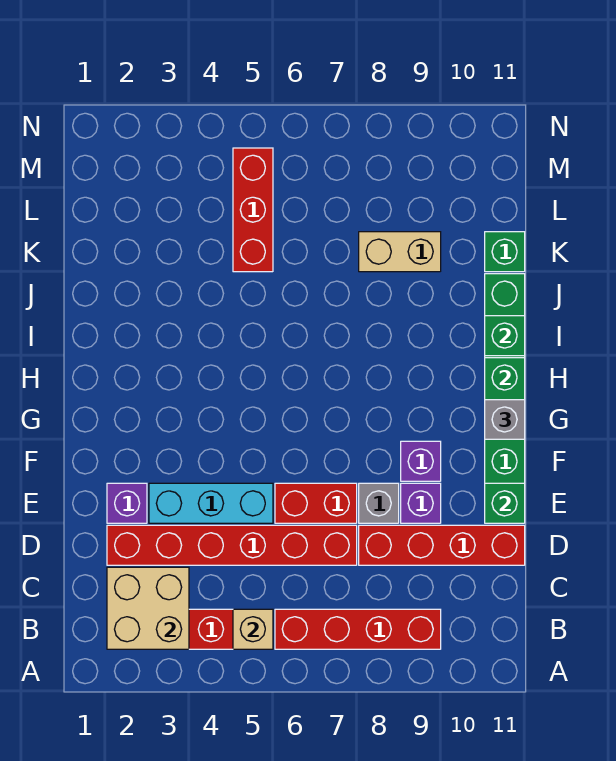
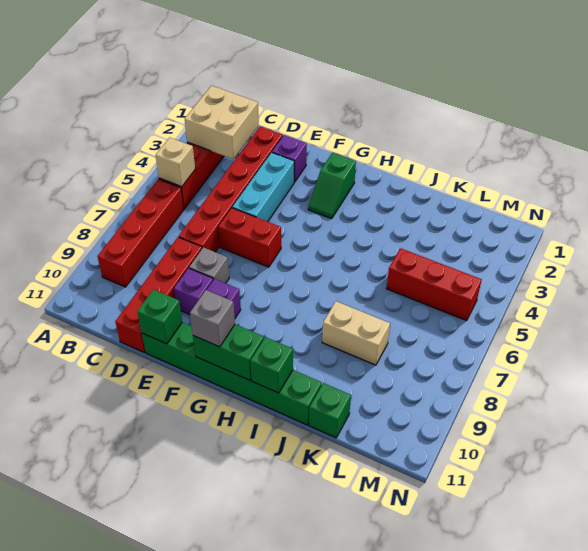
red brick E6:E7 level 1 -> red brick E6:F6 level 1
none -> green slope G2:G3 level 1 top 2
tan brick K8:K9 level 1 -> tan brick J8:K8 level 1

